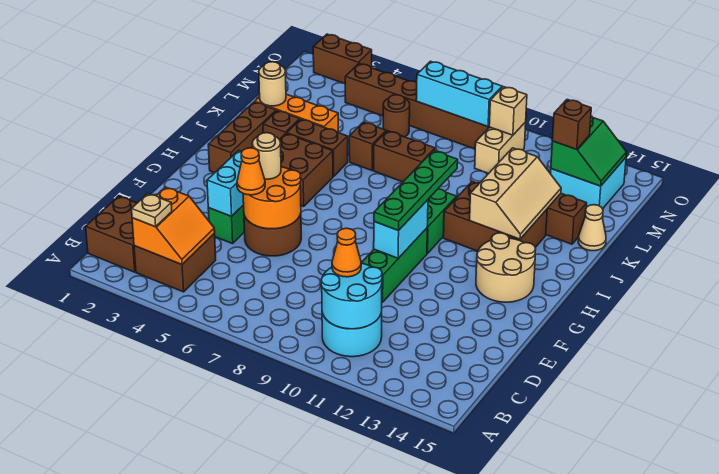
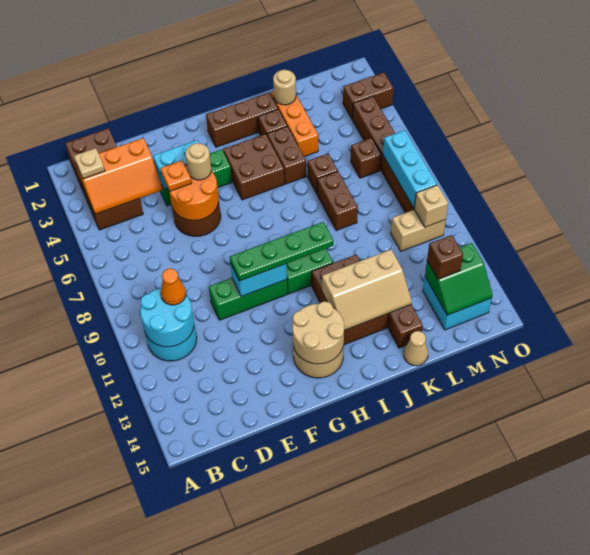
orange slope B3:C4 level 2 top 3 -> orange slope B3:D4 level 2 top 3
orange cone E5 level 3 -> orange plate E5 level 3
none -> tan round brick G13:H14 level 2
brown round brick M6 level 1 -> brown brick M6 level 1
brown brick O2:O3 level 1 -> brown brick N3:O3 level 1

